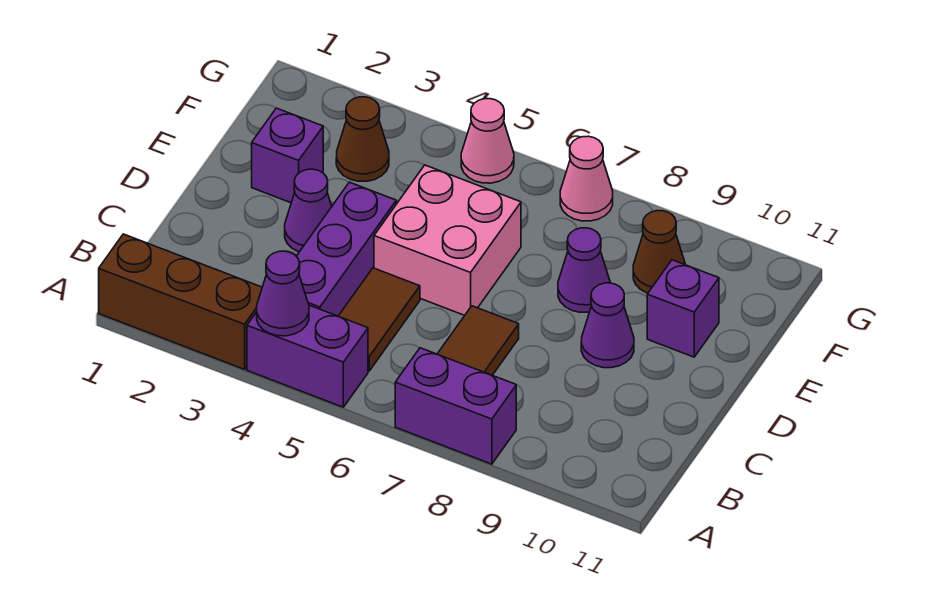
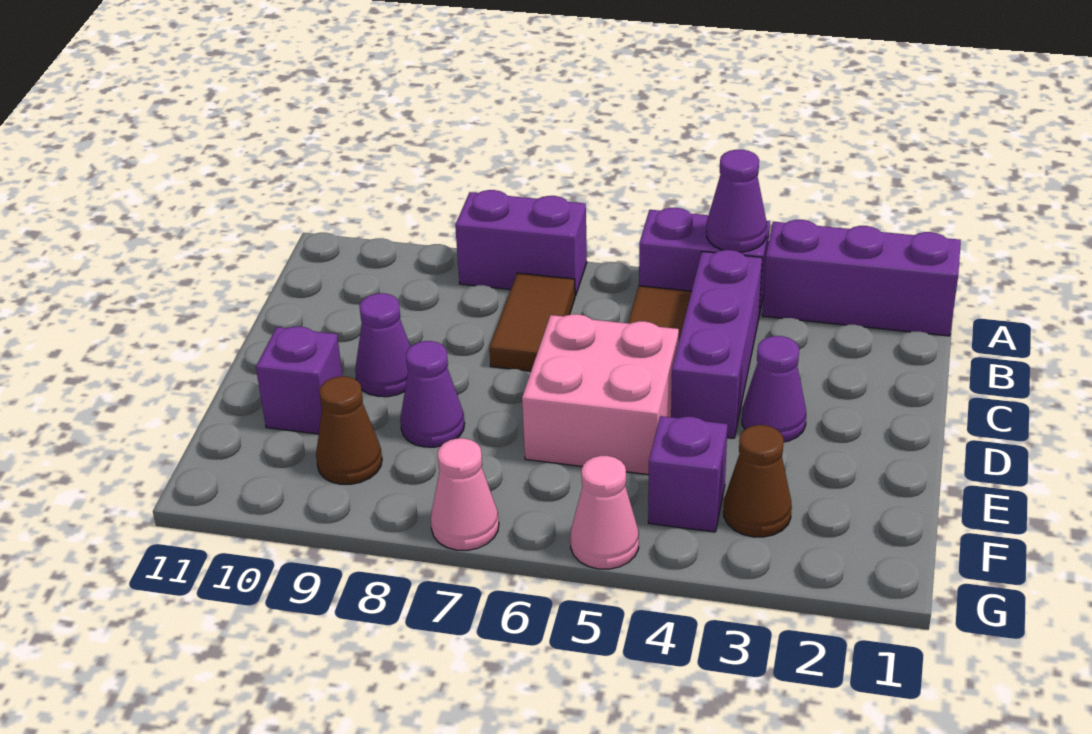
brown brick A1:A3 level 1 -> purple brick A1:A3 level 1
purple brick E2 level 1 -> purple brick F4 level 1

